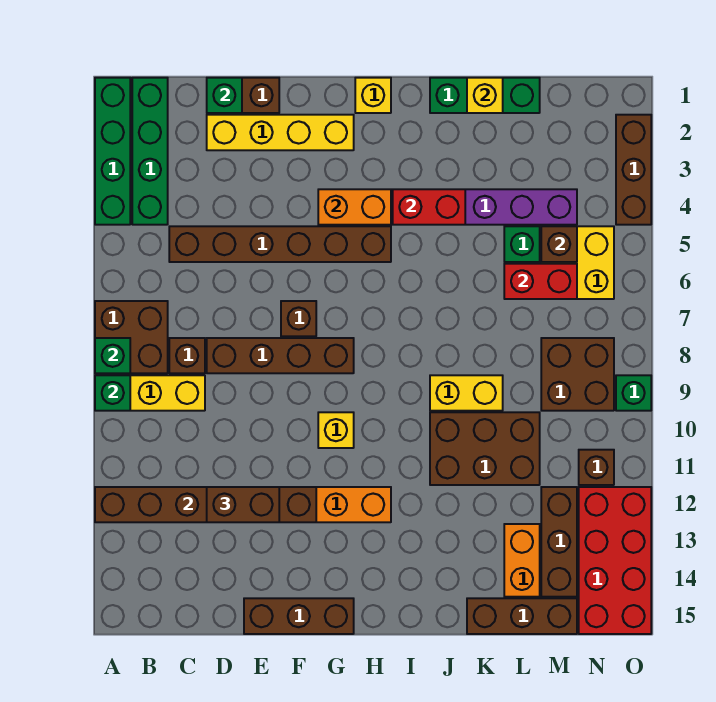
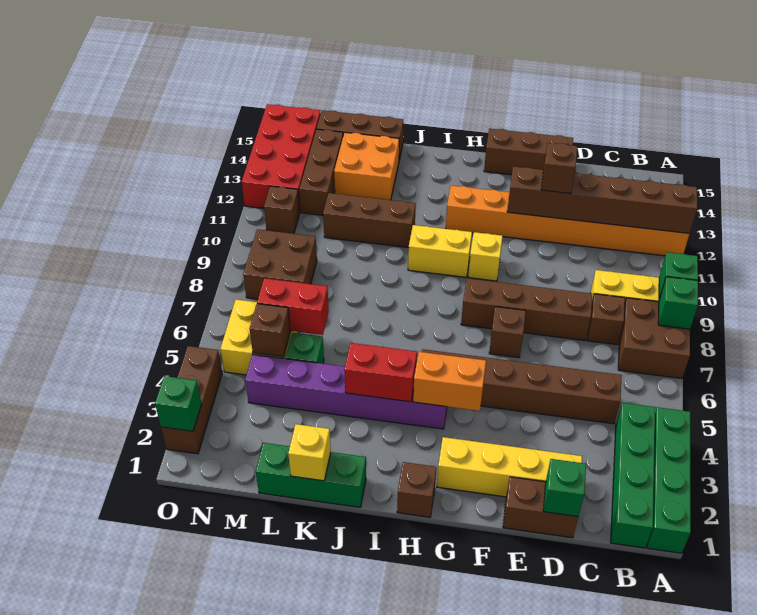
brown brick D12:E12 level 3 -> brown brick E12 level 3
yellow brick H1 level 1 -> brown brick H1 level 1
yellow brick J9:K9 level 1 -> yellow brick H10:I10 level 1
brown brick J10:L11 level 1 -> brown brick J11:L11 level 1
orange brick L13:L14 level 1 -> orange brick K13:L14 level 1
green brick O9 level 1 -> green brick O2 level 2

